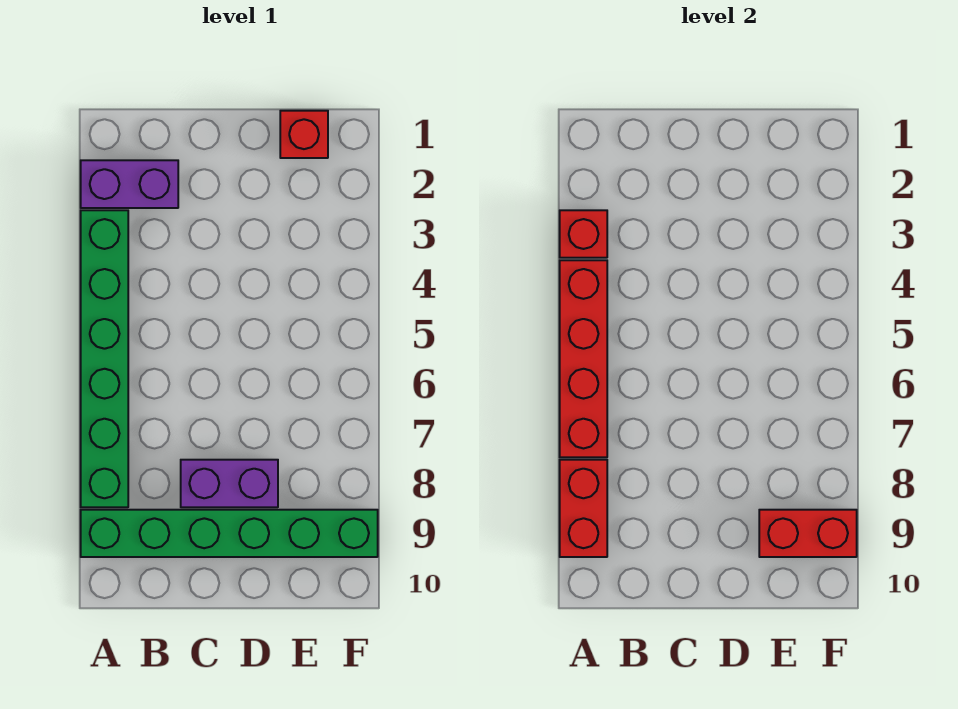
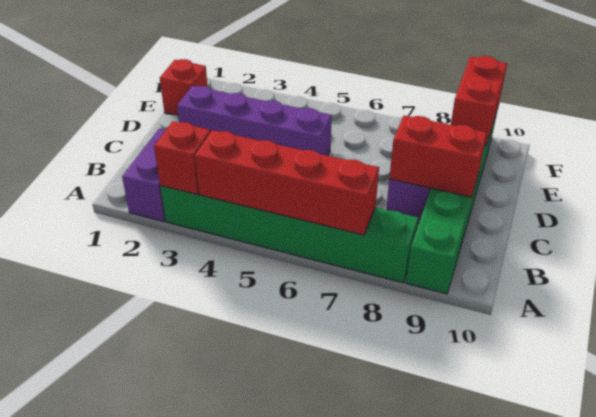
red brick A8:A9 level 2 -> red brick C8:C9 level 2
none -> purple brick D2:D5 level 1

